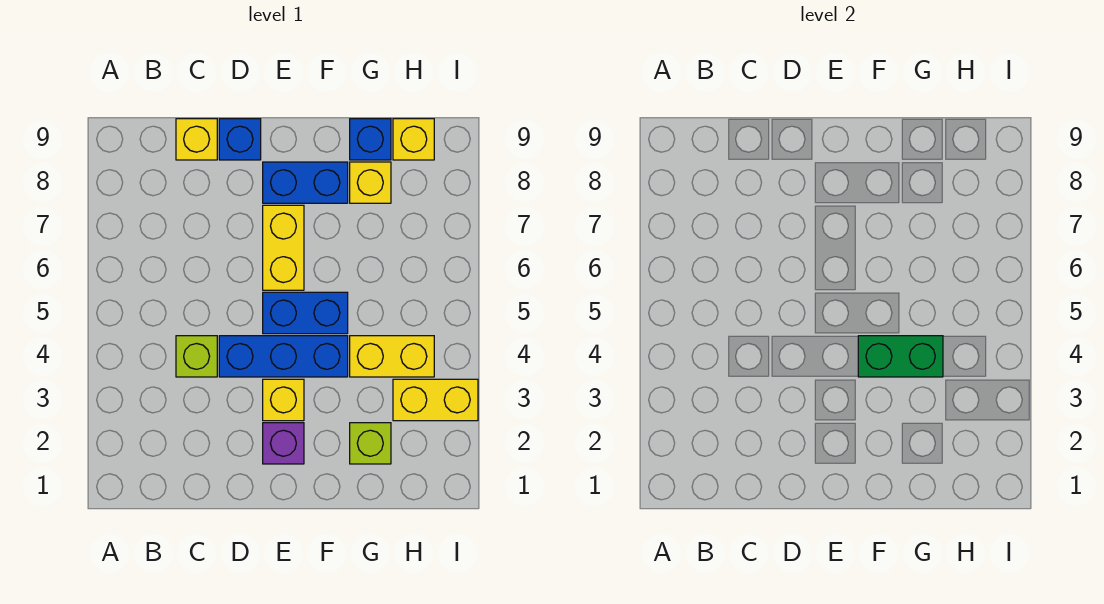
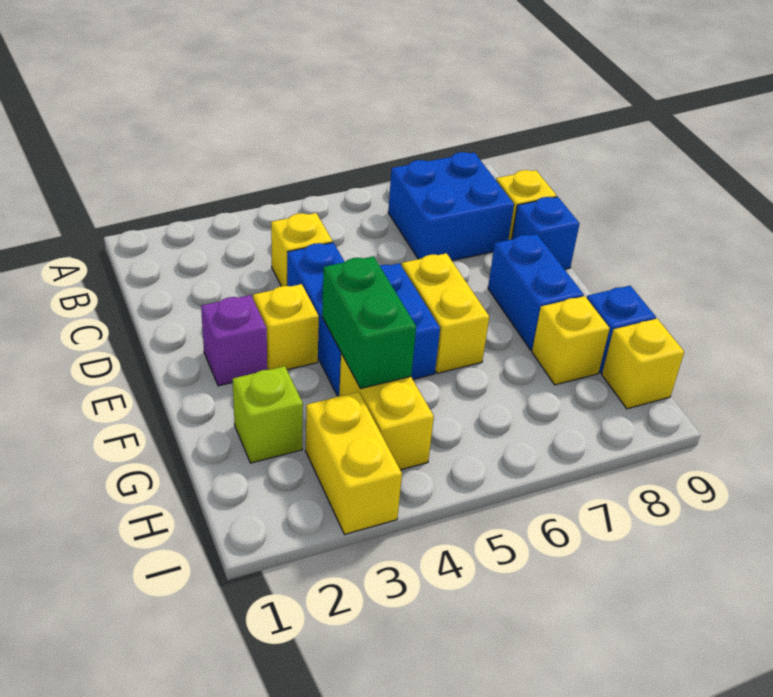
none -> blue brick B7:C8 level 1
lime brick C4 level 1 -> yellow brick C4 level 1
yellow brick E6:E7 level 1 -> yellow brick E6:F6 level 1

